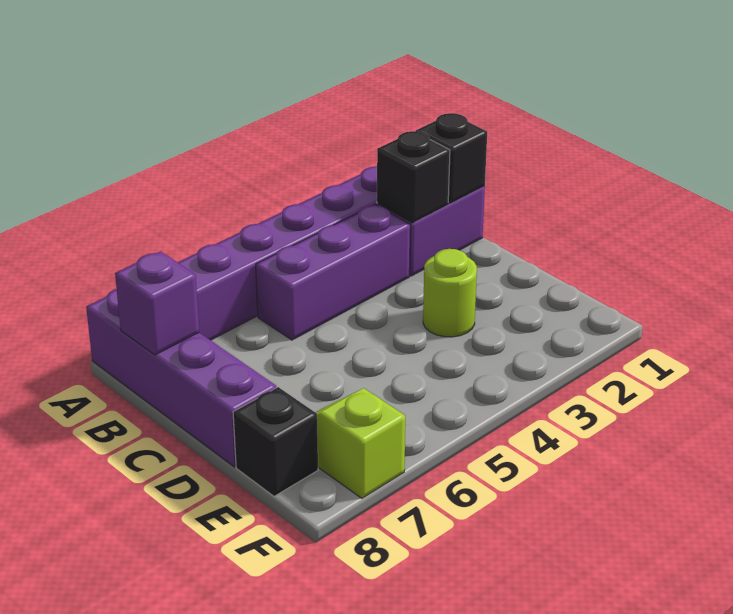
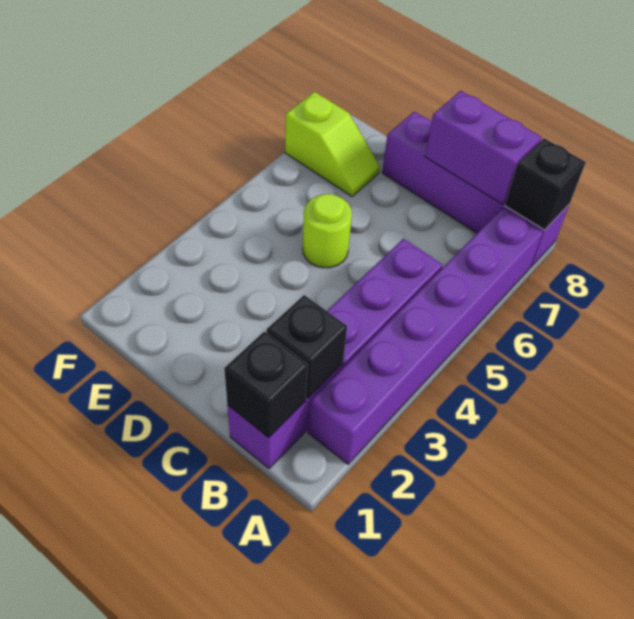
purple brick B8 level 2 -> purple brick B8:C8 level 2
lime round brick D3 level 1 -> lime round brick D5 level 1
black brick E8 level 1 -> black brick A8 level 2

